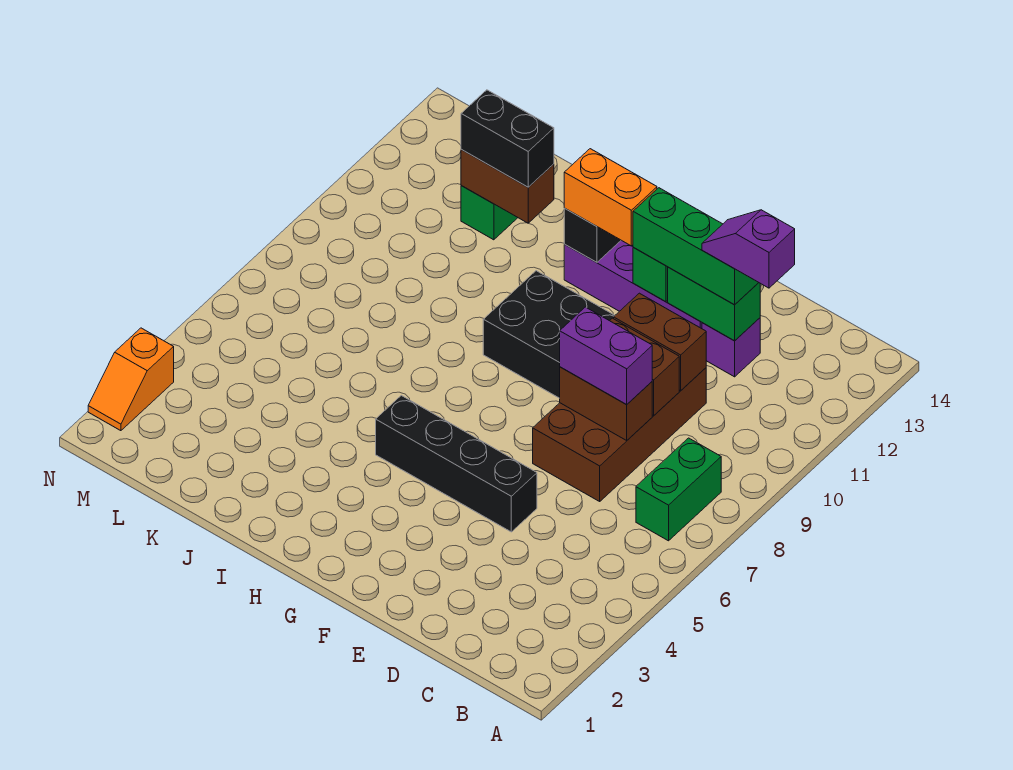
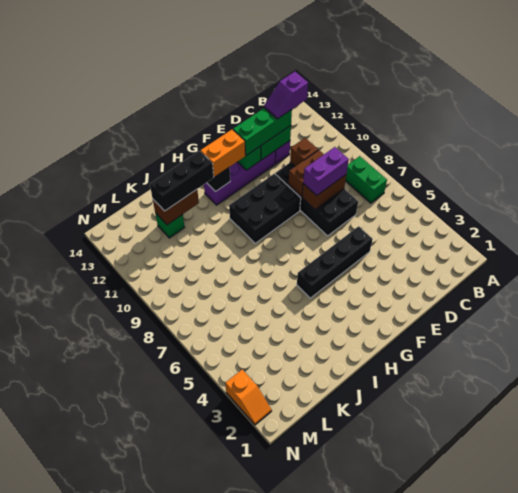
brown brick D7:E10 level 1 -> black brick D7:E10 level 1
brown brick D10:E10 level 2 -> brown brick D10 level 2
black brick J12:K12 level 3 -> black brick I12:K12 level 3

